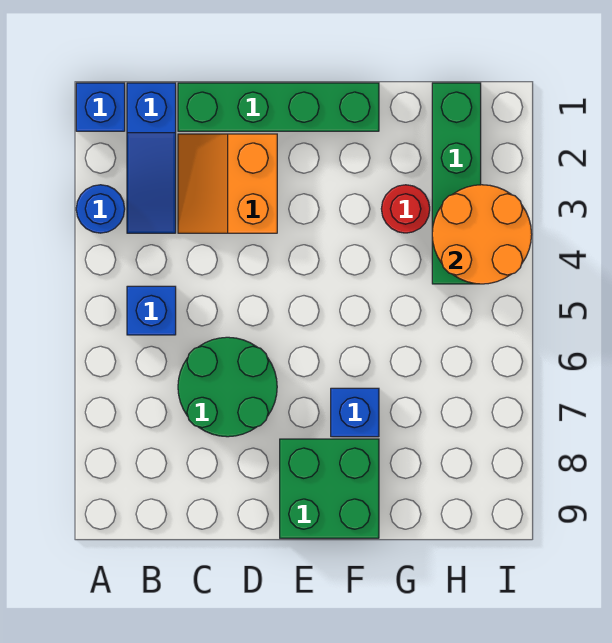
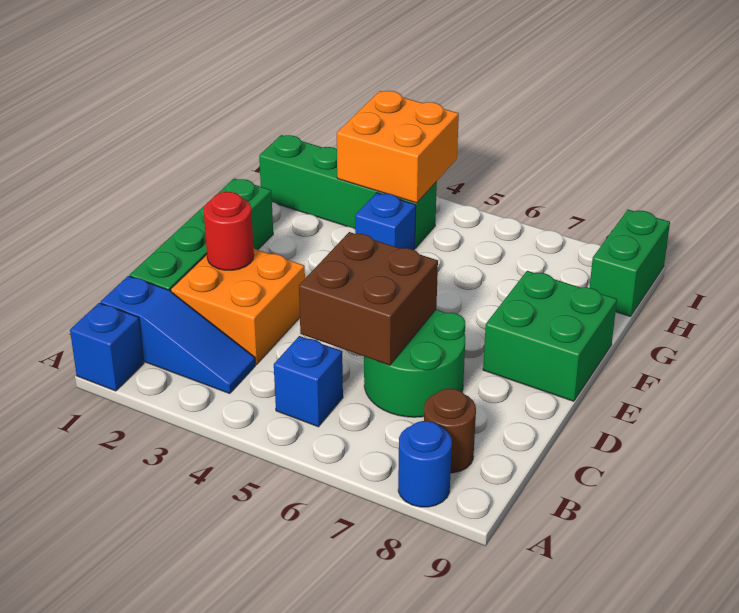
blue round brick A3 level 1 -> blue round brick A8 level 1
none -> brown round brick B8 level 1
orange slope C2:D3 level 1 top D -> orange brick C2:D3 level 1
none -> brown brick C5:D6 level 2
blue brick F7 level 1 -> blue brick G4 level 1
red round brick G3 level 1 -> red round brick D2 level 2
orange round brick H3:I4 level 2 -> orange brick H3:I4 level 2
none -> green brick H9:I9 level 1

